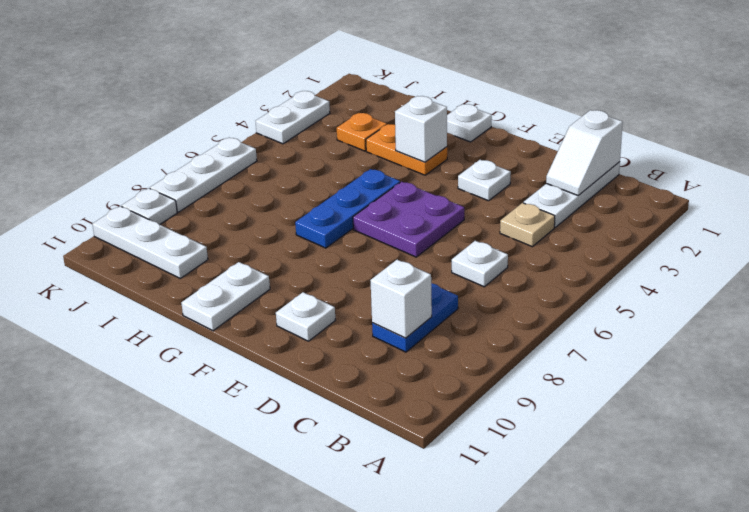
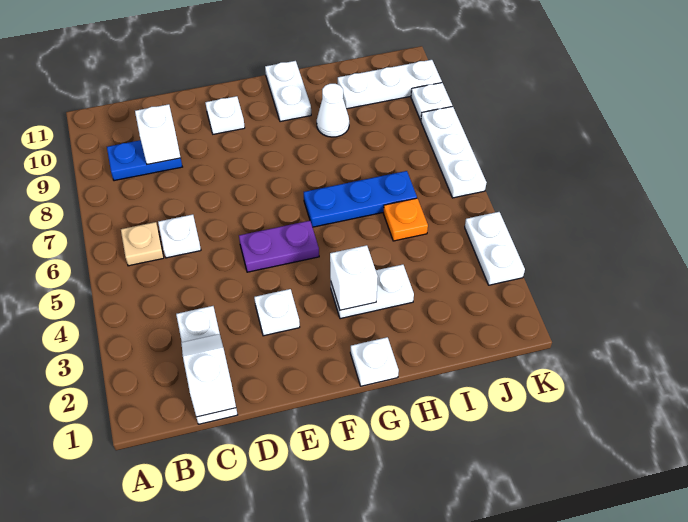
tan plate C4 level 1 -> tan plate B6 level 1
blue plate C8:C9 level 1 -> blue plate B9:C9 level 1
purple plate E5:F6 level 1 -> purple plate E5:F5 level 1
orange plate G3:H3 level 1 -> white plate G3:H3 level 1
blue plate G5:G7 level 1 -> blue plate G6:I6 level 1
none -> white cone H9 level 1
orange plate I3 level 1 -> orange plate I5 level 1

